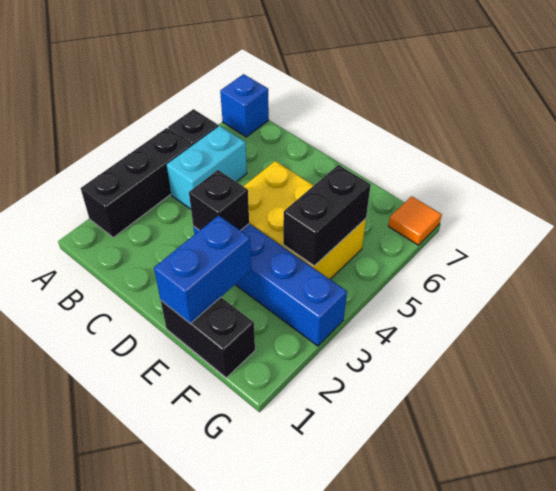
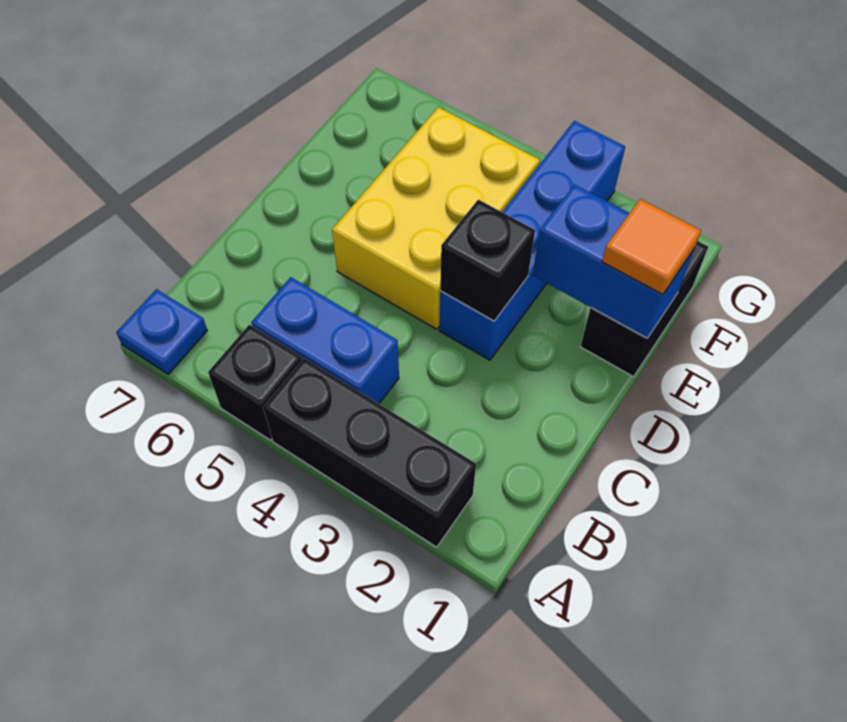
blue brick A7 level 1 -> blue plate A7 level 1
cyan brick B4:B5 level 1 -> blue brick B4:B5 level 1
black brick F4:F5 level 2 -> none
orange tile G7 level 1 -> orange tile E1 level 3

